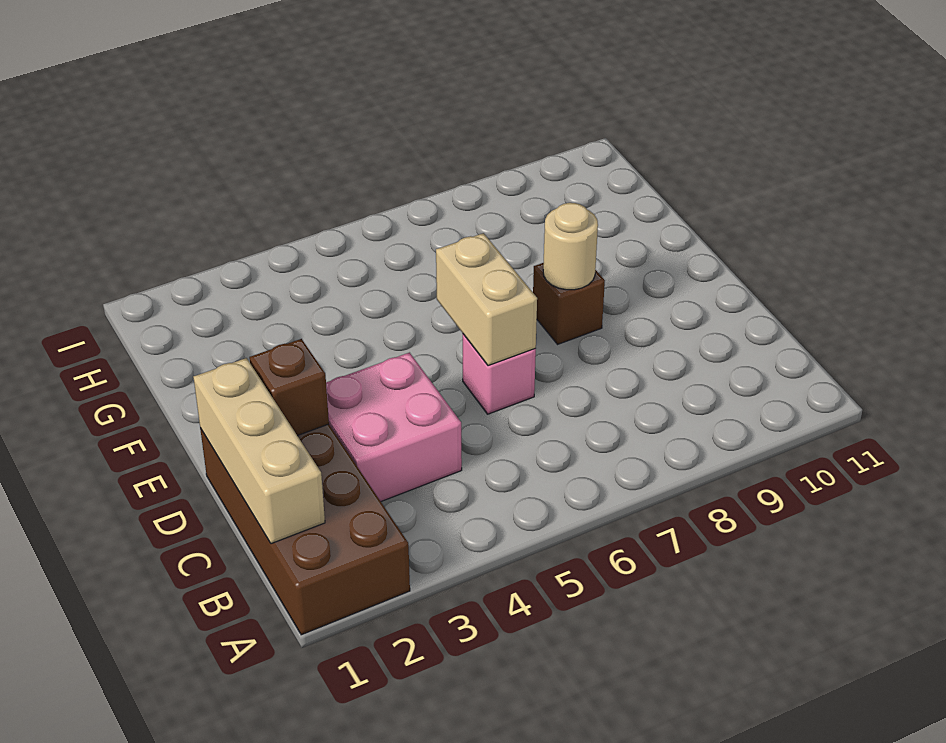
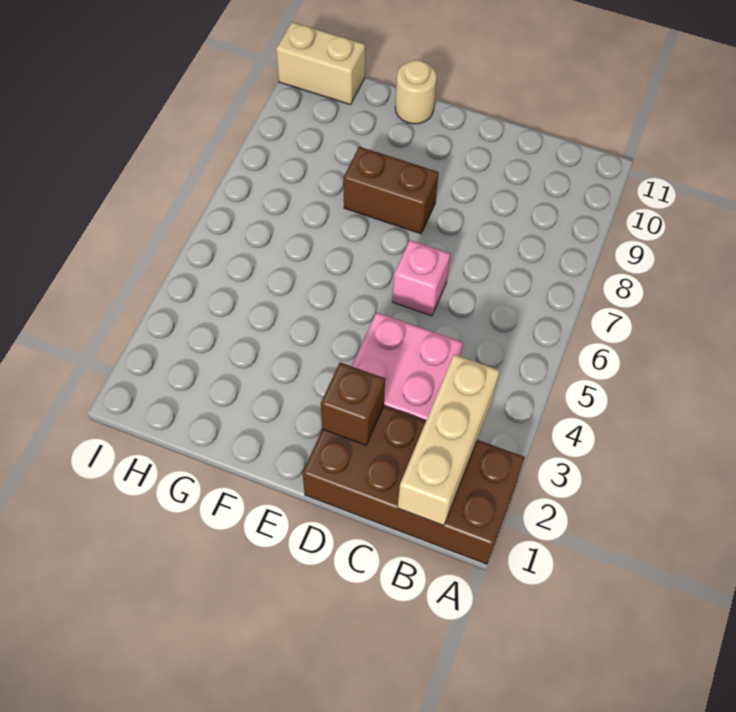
tan brick B1:D1 level 2 -> tan brick B1:B3 level 2
tan brick D6:E6 level 2 -> tan brick H11:I11 level 1
brown brick E8 level 1 -> brown brick E8:F8 level 1
tan round brick E8 level 2 -> tan round brick F11 level 1

